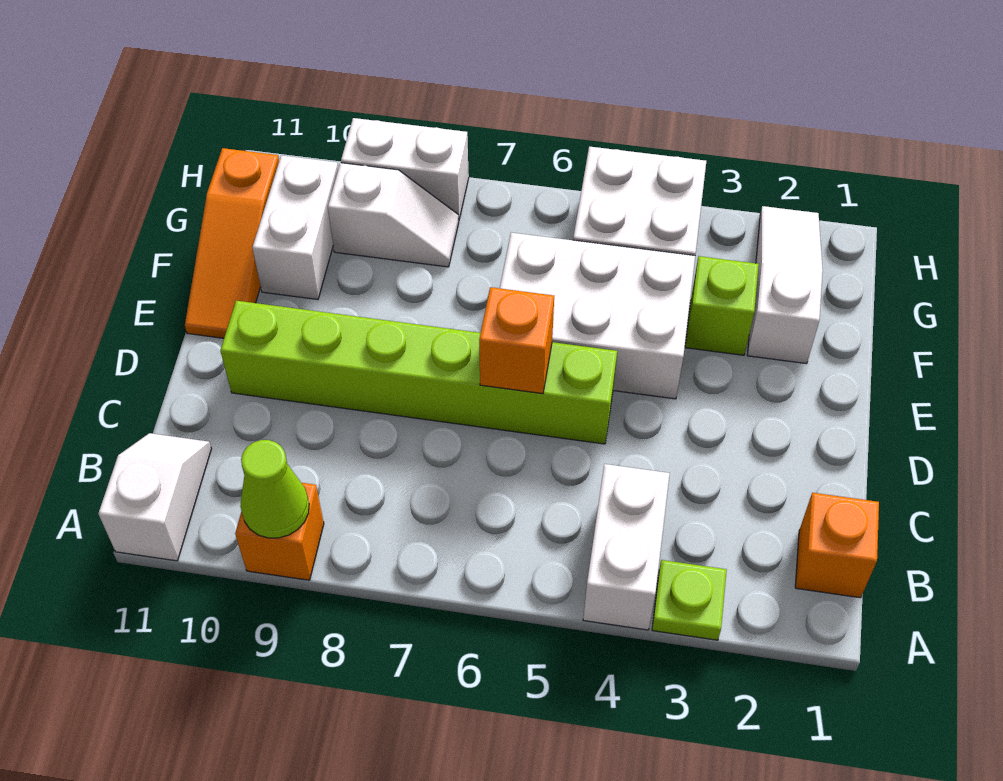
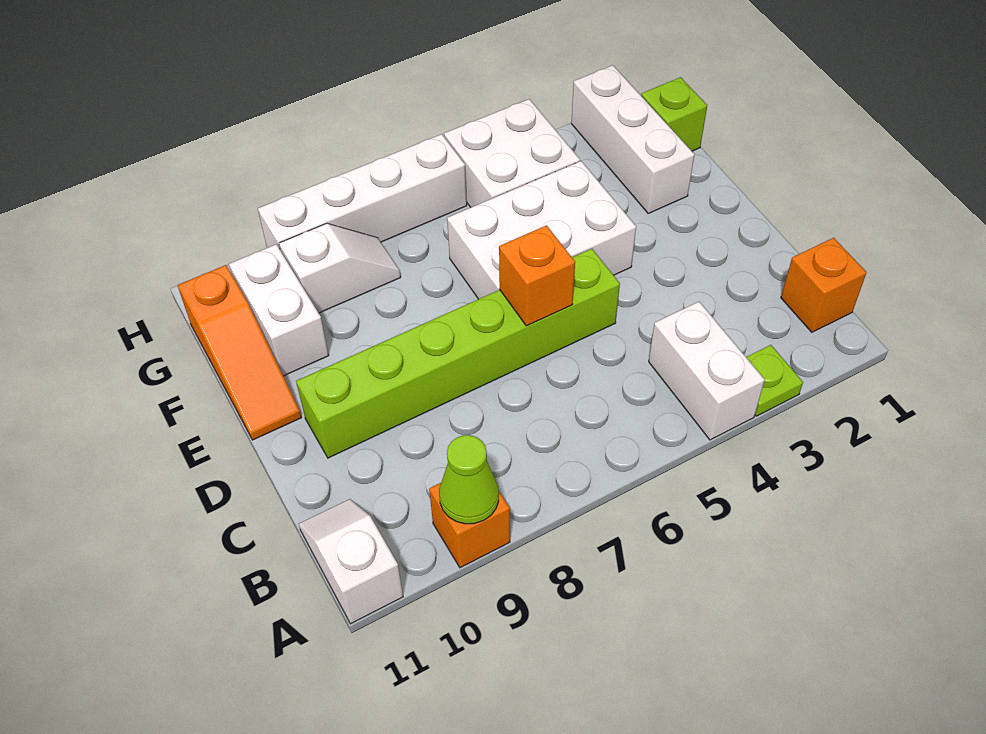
white slope F2:H2 level 1 top F -> white brick F2:H2 level 1
lime brick F3 level 1 -> lime brick G1 level 1
white brick H8:H9 level 1 -> white brick H6:H9 level 1

